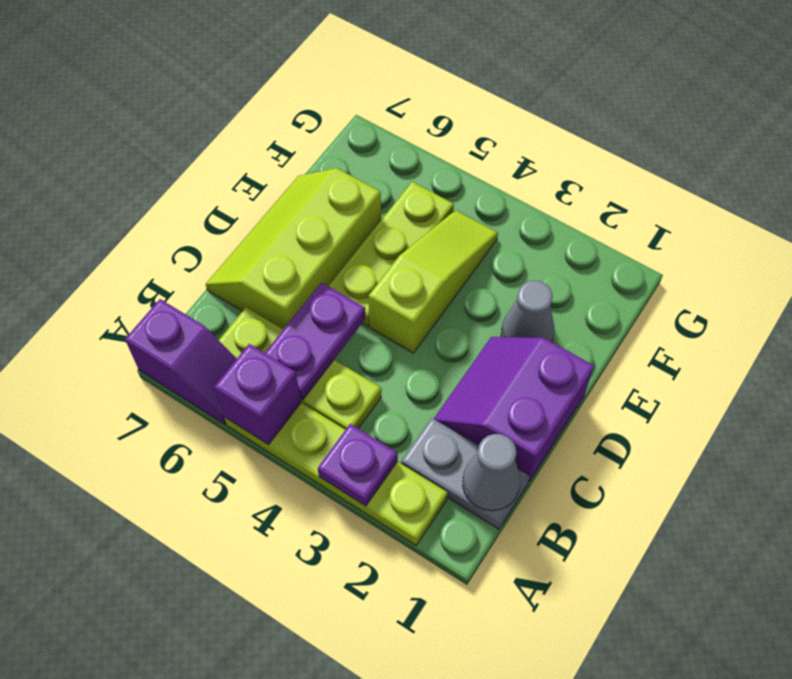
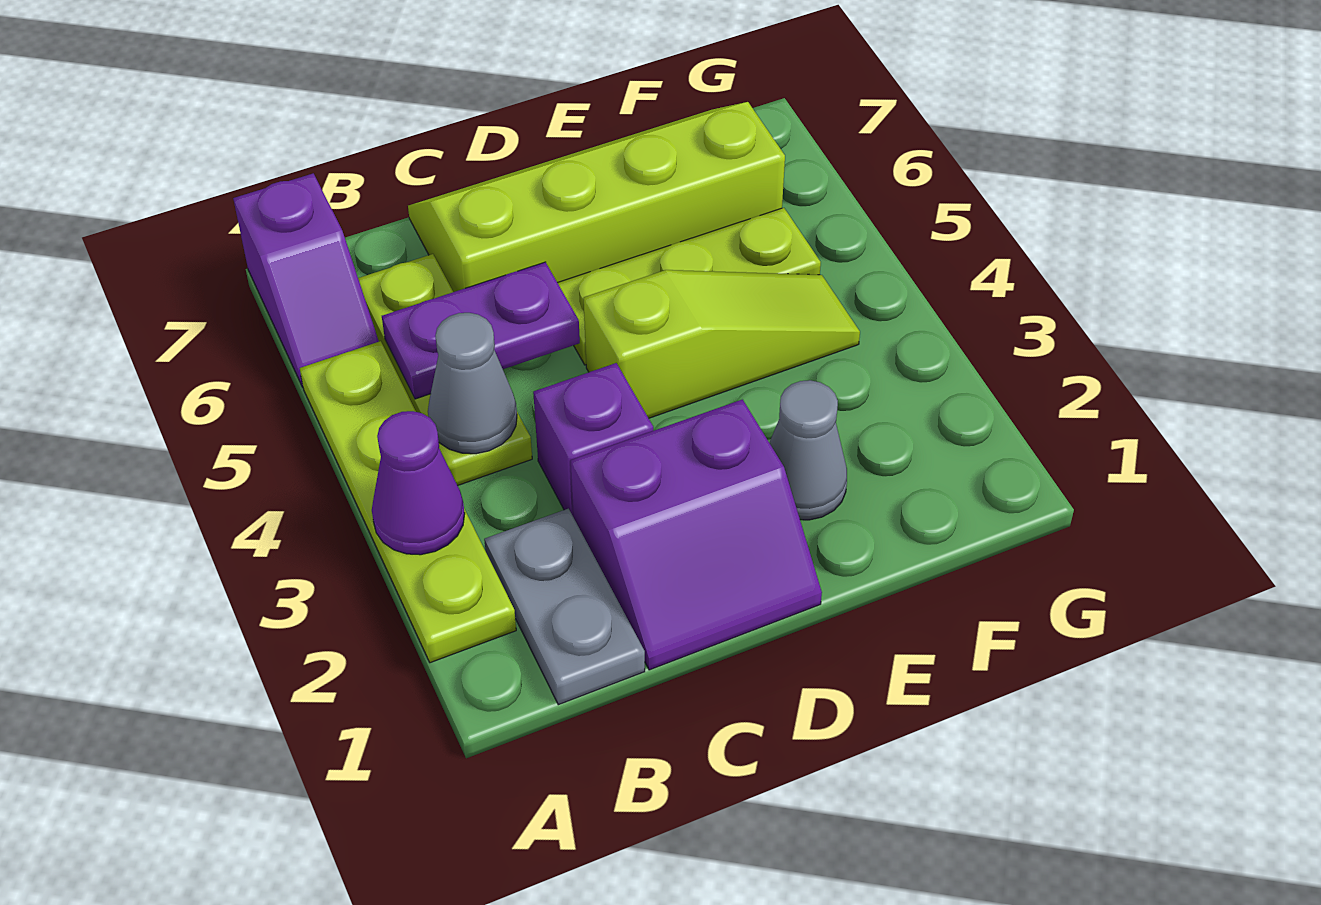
purple plate A3 level 2 -> purple cone A3 level 2
purple brick A5 level 2 -> purple brick C3 level 1
grey cone B1 level 2 -> grey cone B4 level 2
purple slope C1:D2 level 1 top 1 -> purple slope C1:D2 level 1 top 2
lime slope C6:E7 level 1 top 6 -> lime slope C6:F7 level 1 top 6

